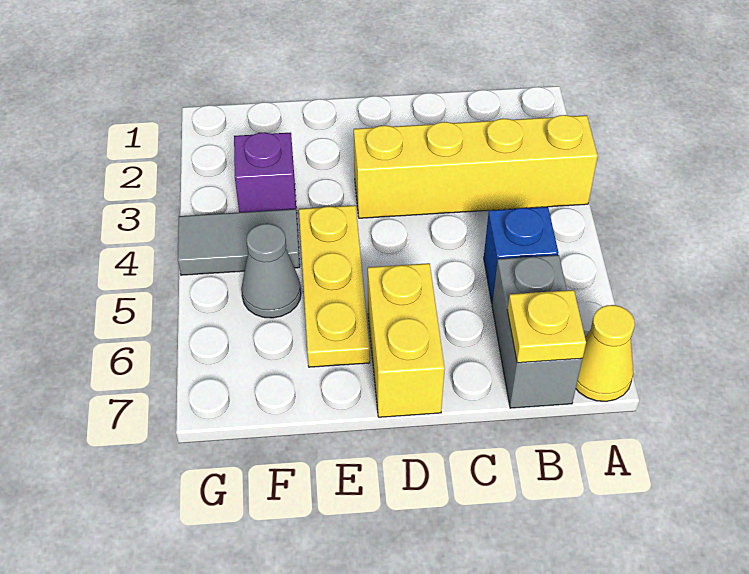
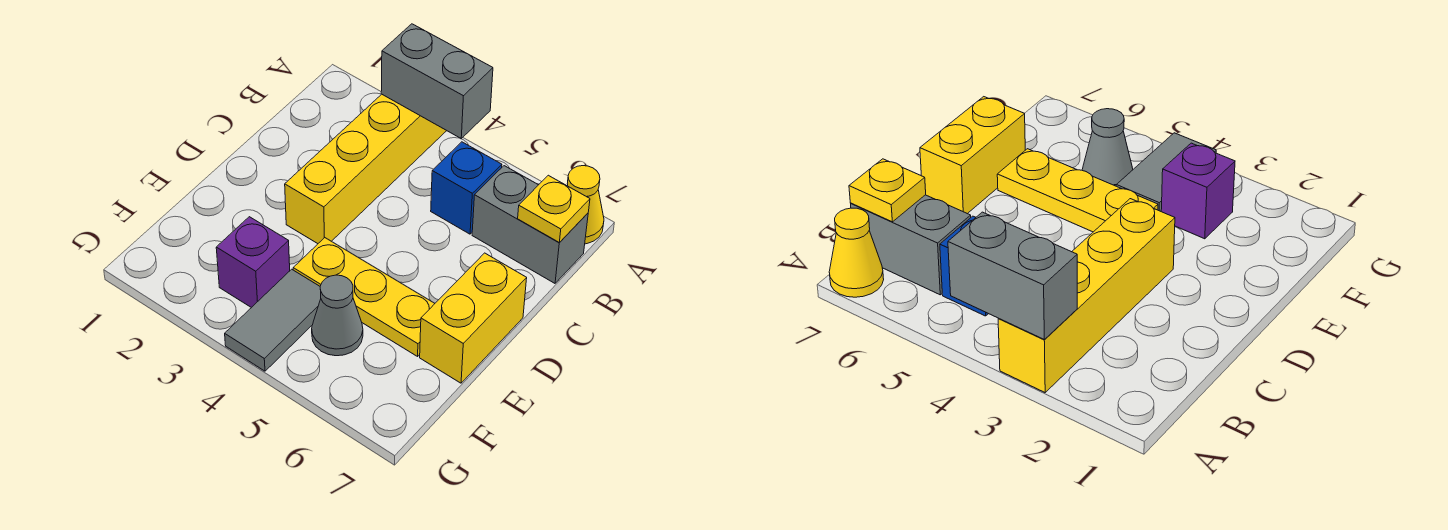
none -> grey brick A3:A4 level 2
yellow brick D6:D7 level 1 -> yellow brick D7:E7 level 1

